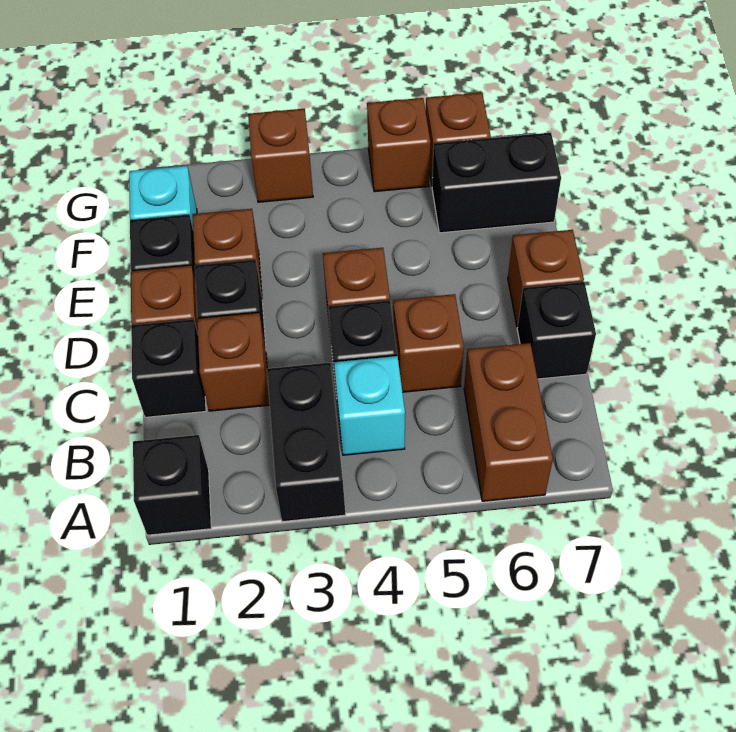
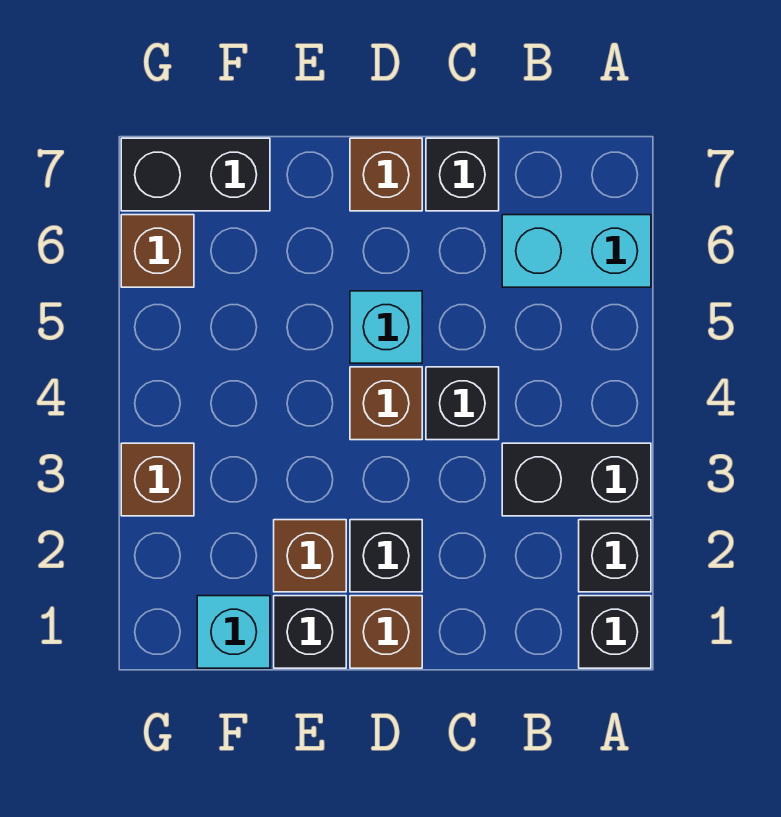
brown brick A6:B6 level 1 -> cyan brick A6:B6 level 1
cyan brick B4 level 1 -> cyan brick D5 level 1
black brick C1 level 1 -> black brick A2 level 1
brown brick C2 level 1 -> none
brown brick C5 level 1 -> none
black brick F6:F7 level 1 -> black brick F7:G7 level 1
brown brick G5 level 1 -> none

